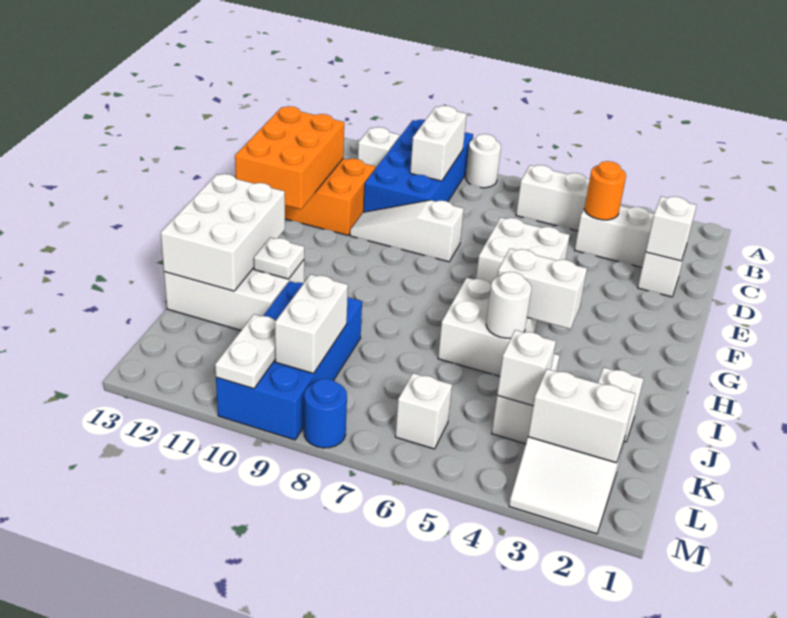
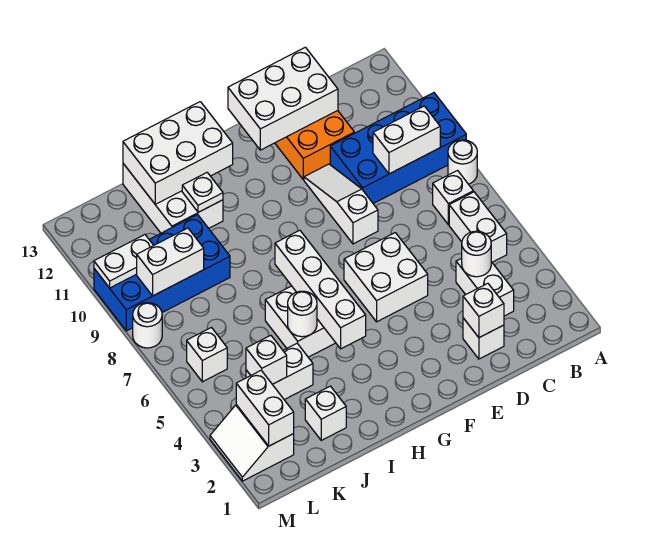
white brick B11 level 1 -> white brick B7 level 1
orange round brick C4 level 2 -> white round brick C4 level 2
orange brick D12:F13 level 2 -> white brick D12:F13 level 2
white brick H4:H5 level 2 -> white brick H4:H7 level 2
blue round brick M8 level 1 -> white round brick M8 level 1

